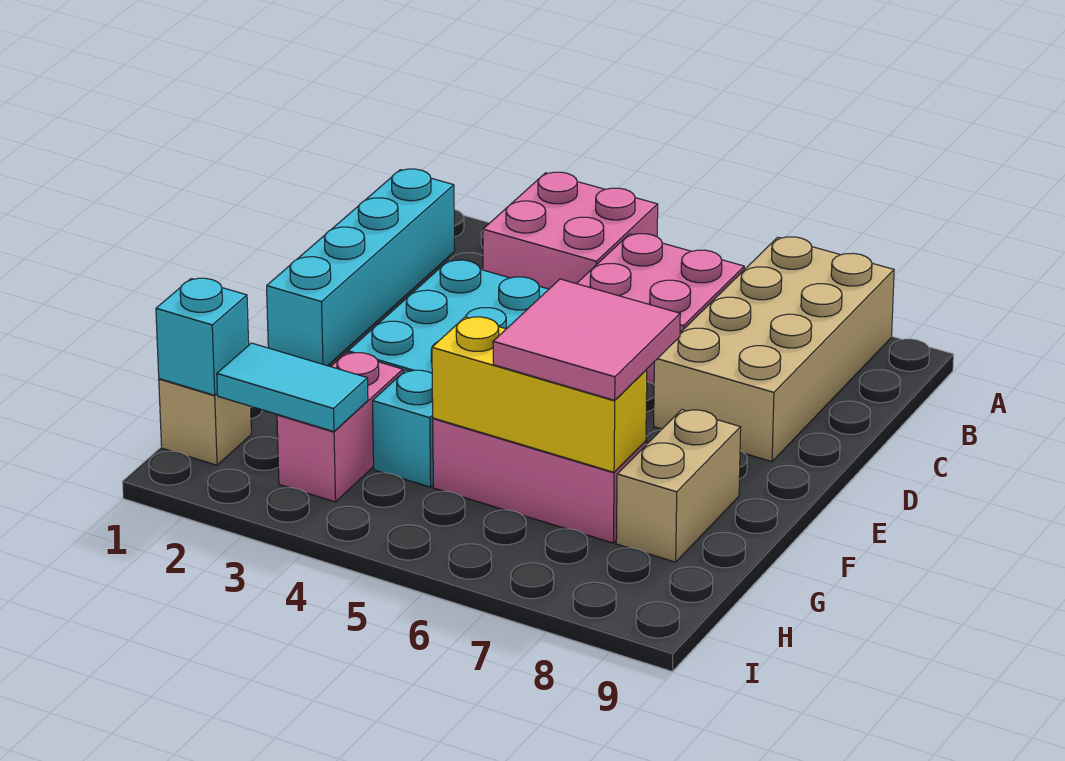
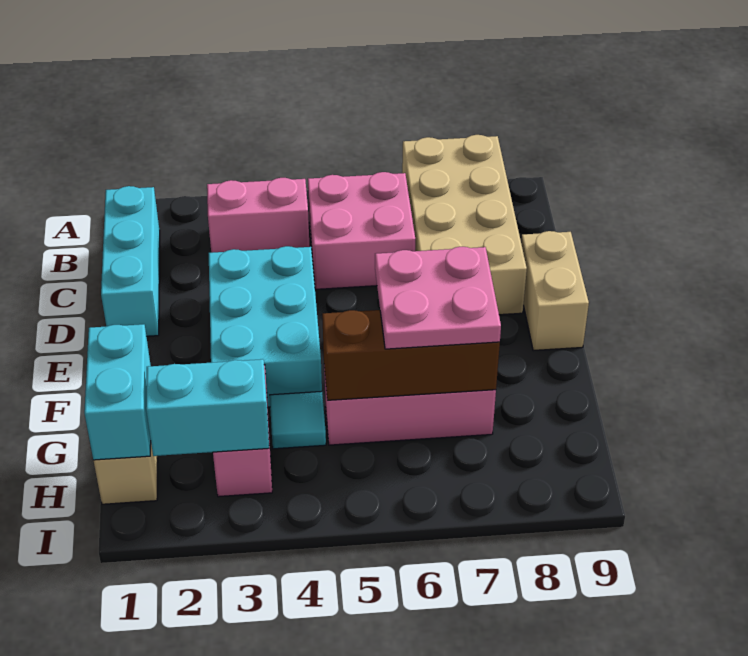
pink brick A3:B4 level 1 -> pink brick B3:B4 level 1
cyan brick B1:E1 level 1 -> cyan brick B1:D1 level 1
pink tile F6:G7 level 3 -> pink plate F6:G7 level 3
tan brick F8:G8 level 1 -> tan brick D9:E9 level 1
cyan brick G4 level 1 -> cyan tile G4 level 1
yellow brick G5:G7 level 2 -> brown brick G5:G7 level 2
cyan brick H1 level 2 -> cyan brick G1:H1 level 2
cyan tile H2:H3 level 2 -> cyan brick H2:H3 level 2

